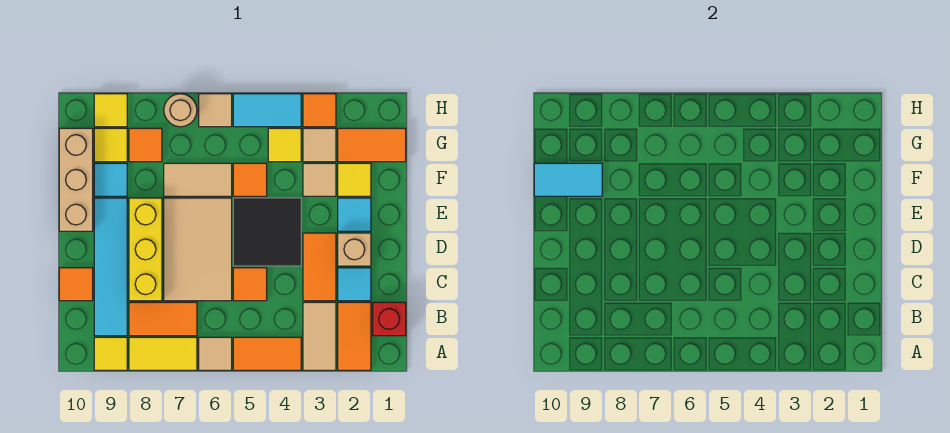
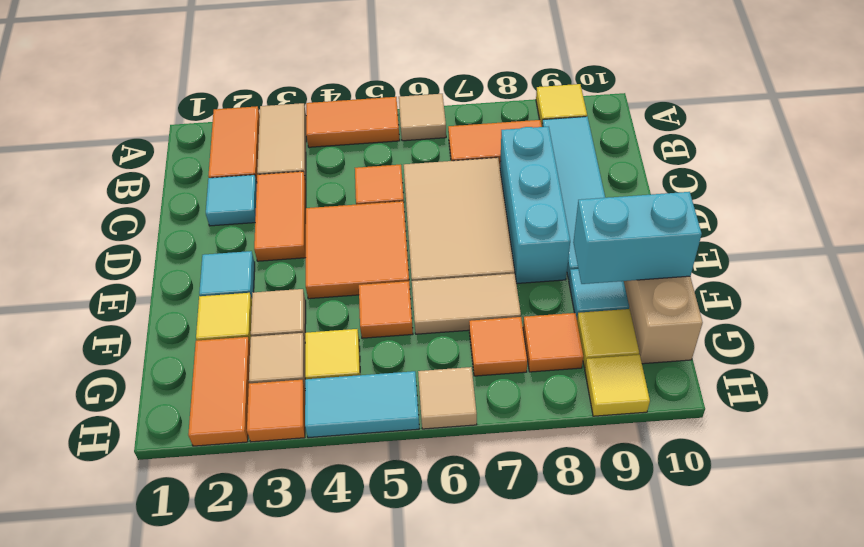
yellow tile A7:A8 level 1 -> none
red brick B1 level 1 -> none
yellow brick C8:E8 level 1 -> cyan brick C8:E8 level 1
orange tile C10 level 1 -> orange tile G7 level 1
tan brick D2 level 1 -> none
black tile D4:E5 level 1 -> orange tile D4:E5 level 1
cyan tile F9:F10 level 2 -> cyan brick F9:F10 level 2
orange tile G1:G2 level 1 -> orange tile G2:H2 level 1
tan round brick H7 level 1 -> none

